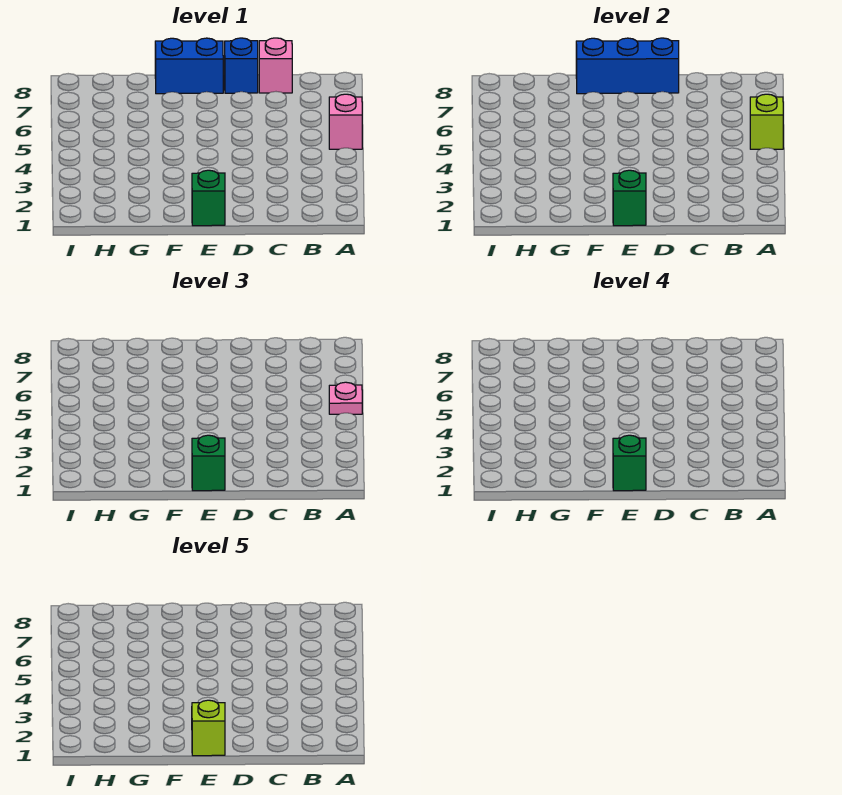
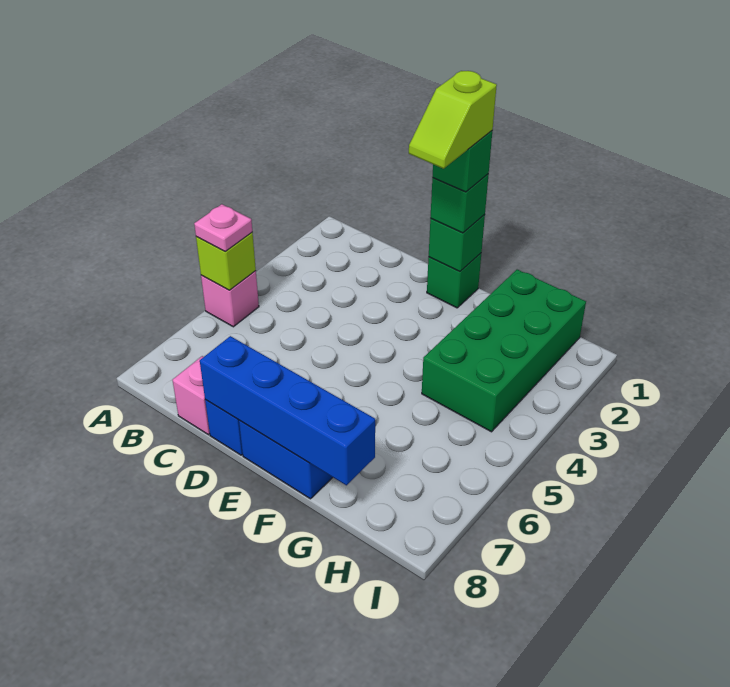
blue brick D8:F8 level 2 -> blue brick D8:G8 level 2
none -> green brick G1:H4 level 1

